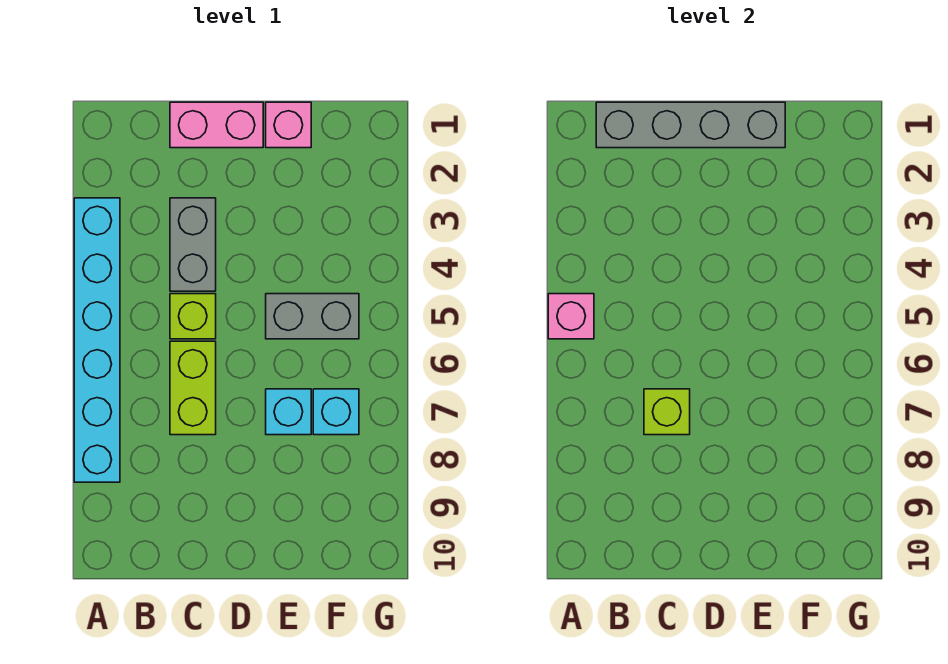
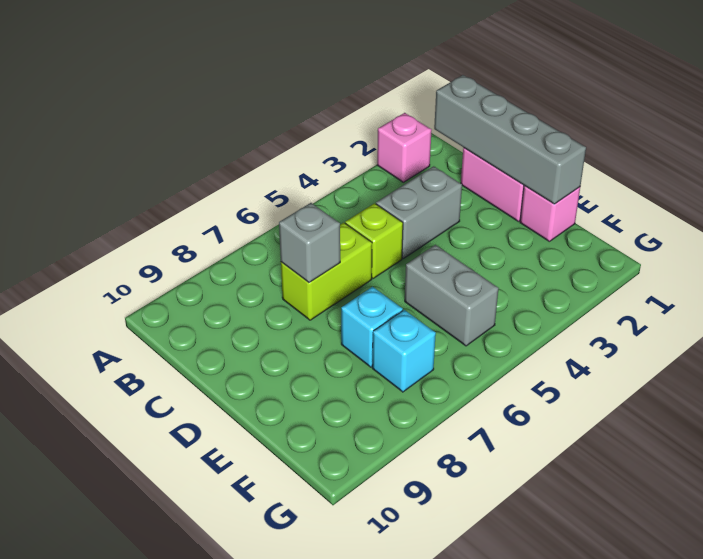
cyan brick A3:A8 level 1 -> none
pink brick A5 level 2 -> pink brick A2 level 1
lime brick C7 level 2 -> grey brick C7 level 2

